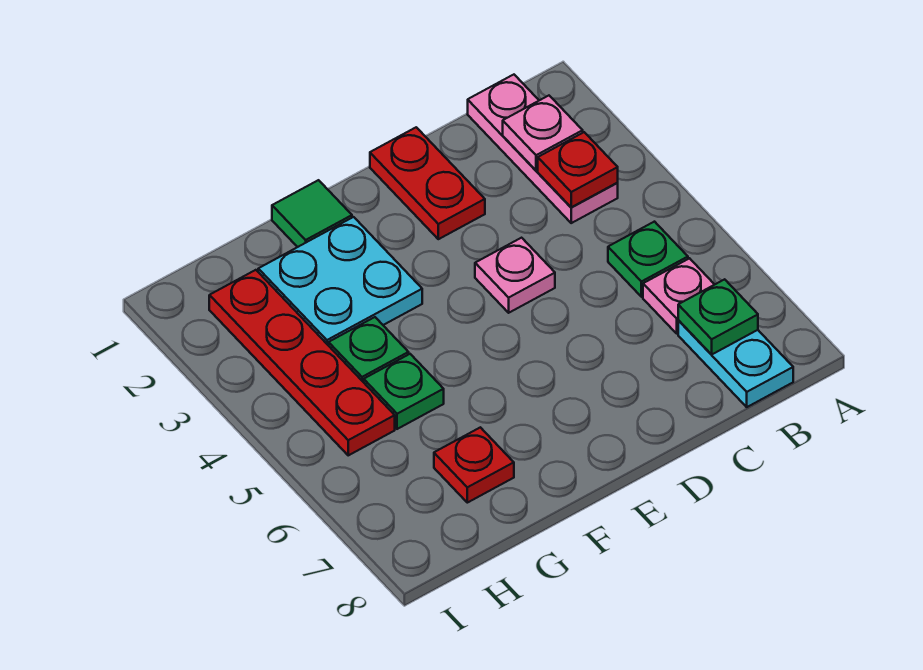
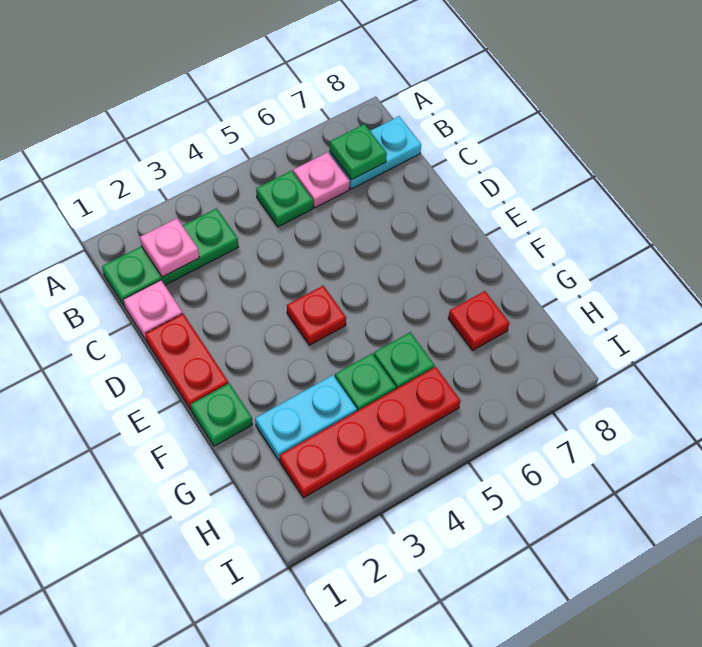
pink plate B1:B3 level 1 -> green plate B1:B3 level 1
red plate B3 level 2 -> red plate E4 level 1
red plate D1:D2 level 1 -> red plate D1:E1 level 1
pink plate D4 level 1 -> pink plate C1 level 1
green tile F1 level 1 -> green plate F1 level 1
cyan plate F2:G3 level 1 -> cyan plate G2:G3 level 1

